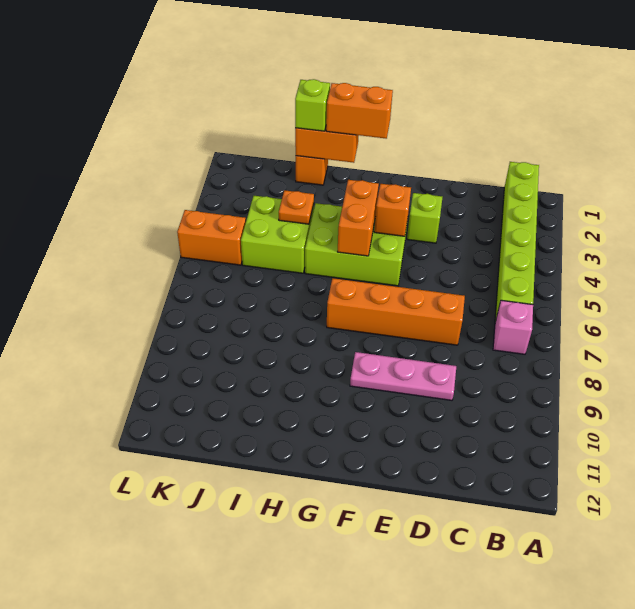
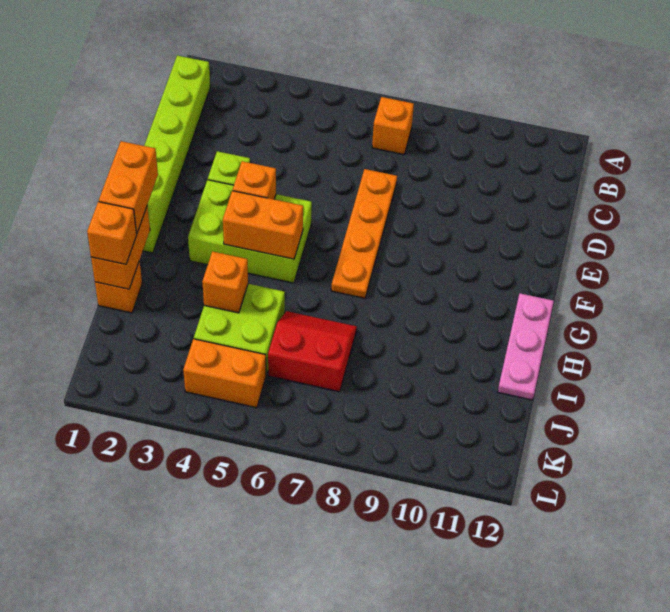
lime brick B1:B6 level 1 -> lime brick B1:G1 level 1
pink brick B7 level 1 -> orange brick B7 level 1
orange brick D7:G7 level 1 -> orange plate D7:G7 level 1
pink plate D9:F9 level 1 -> pink plate G12:I12 level 1
lime brick F4:H5 level 1 -> lime brick F3:G5 level 1
lime brick I1 level 3 -> orange brick I1 level 3
orange plate I4 level 2 -> orange brick I4 level 2
none -> red slope I6:J7 level 1 top J
orange brick K5:L5 level 1 -> orange brick K4:K5 level 1

